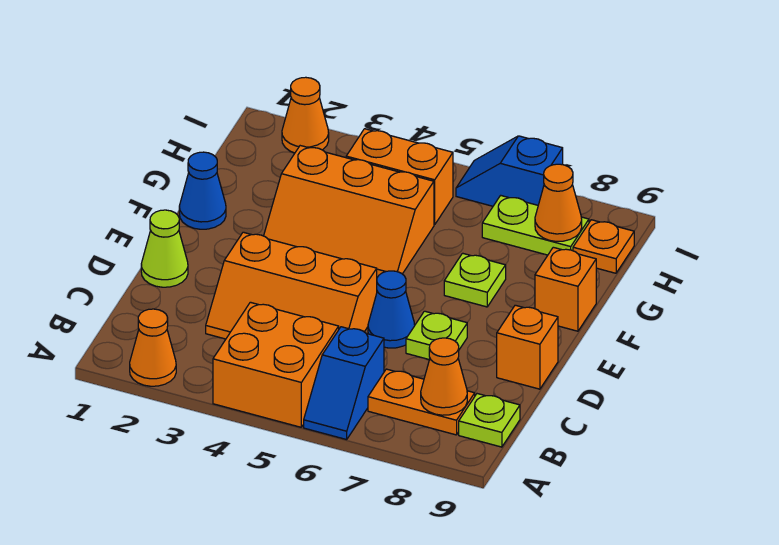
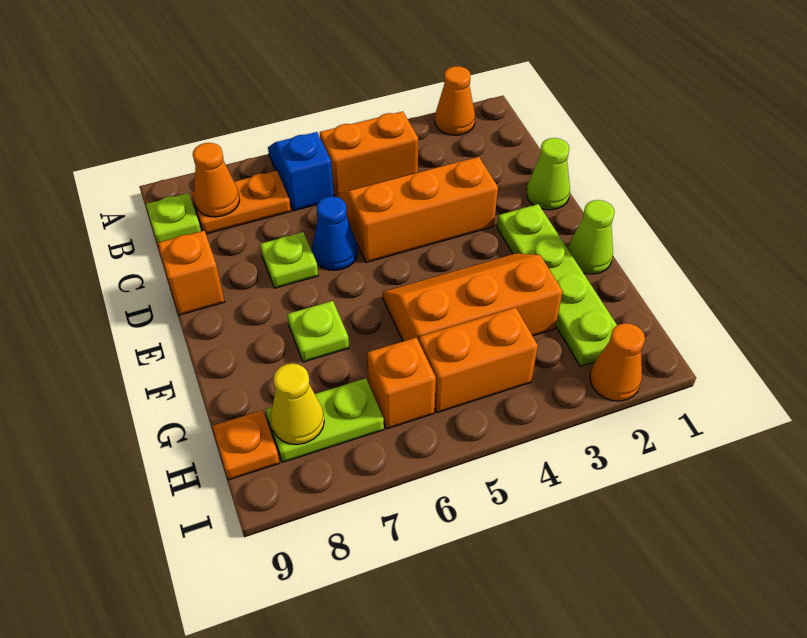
orange brick A4:B5 level 1 -> orange brick B4:B5 level 1
none -> lime plate E2:H2 level 1
blue cone F1 level 1 -> lime cone F1 level 1
orange brick F9 level 1 -> orange brick H6 level 1
orange cone H8 level 2 -> yellow cone H8 level 2
blue slope I6:I7 level 1 top 7 -> none

